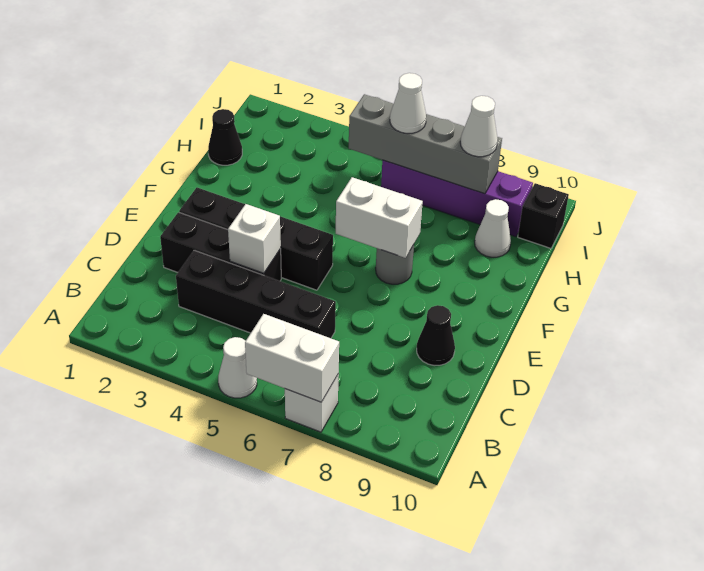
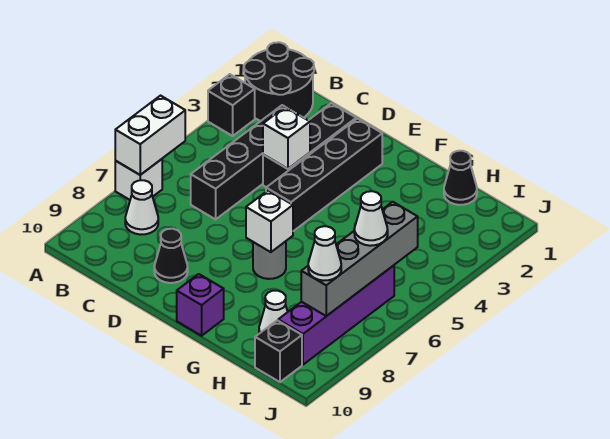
none -> black round brick A1:B2 level 1
none -> black brick A3 level 1
white cone A5 level 1 -> white cone B8 level 1
white brick F6:F7 level 2 -> white brick F7 level 2
none -> purple brick F10 level 1

